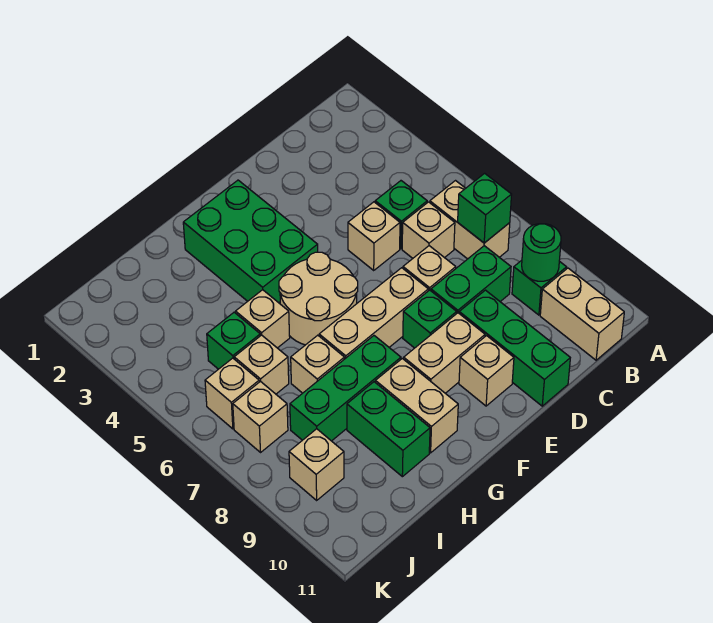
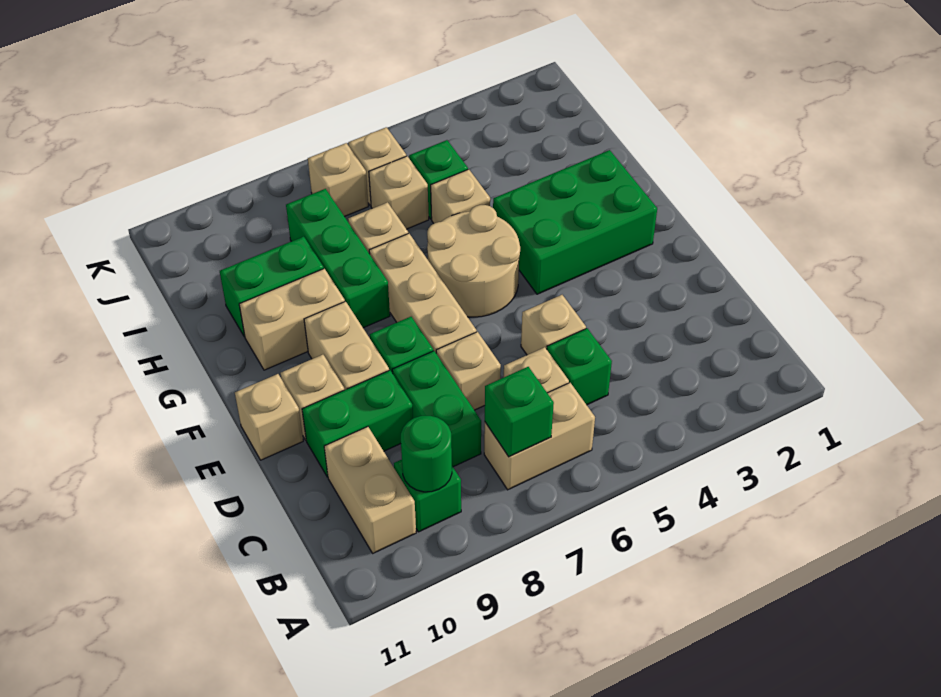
tan brick B10:B11 level 1 -> tan brick B10:C10 level 1
green brick D9:D11 level 1 -> green brick D9:D10 level 1
tan brick J9 level 1 -> tan brick E11 level 1

